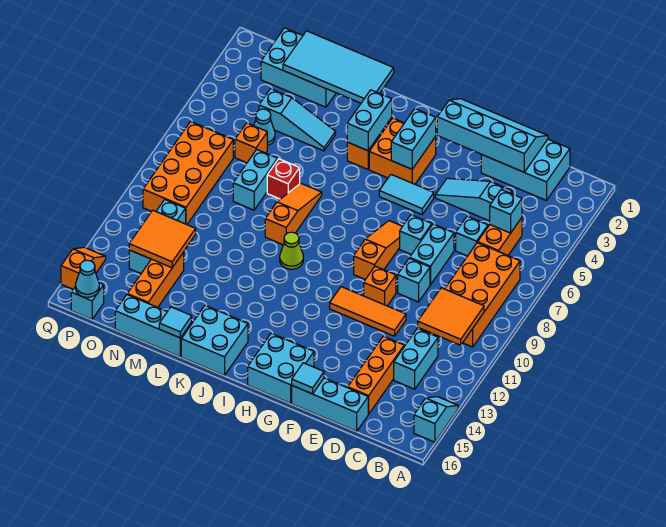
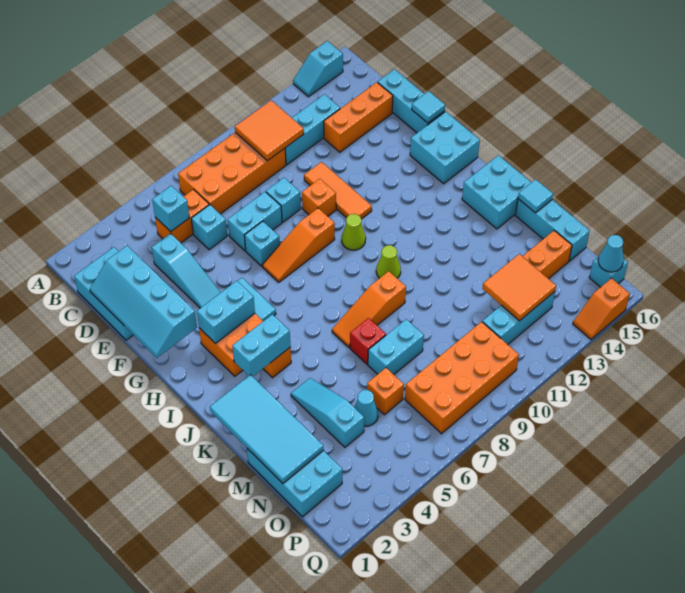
cyan brick C12:C13 level 1 -> cyan brick C11:C13 level 1
none -> lime cone H10 level 1

